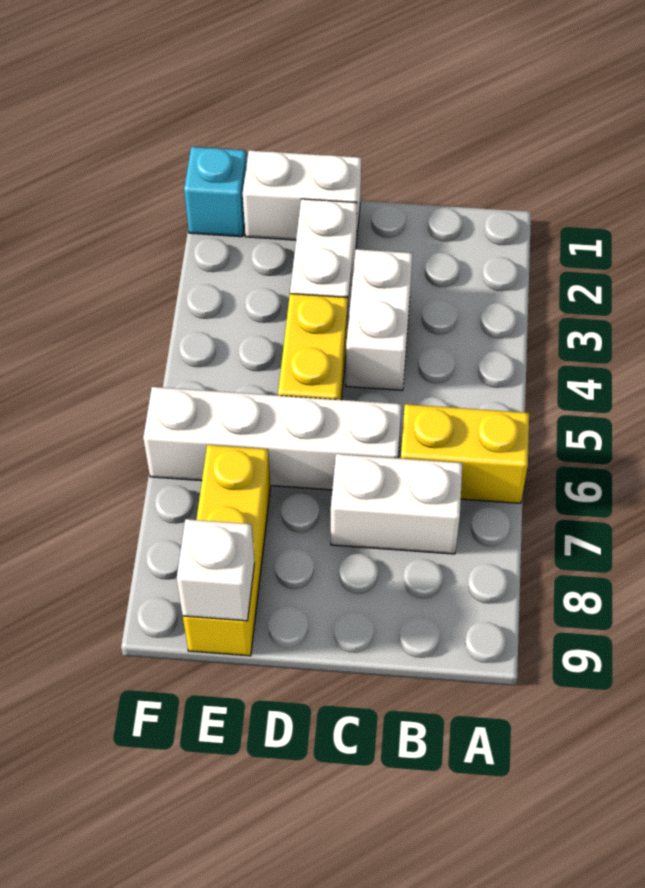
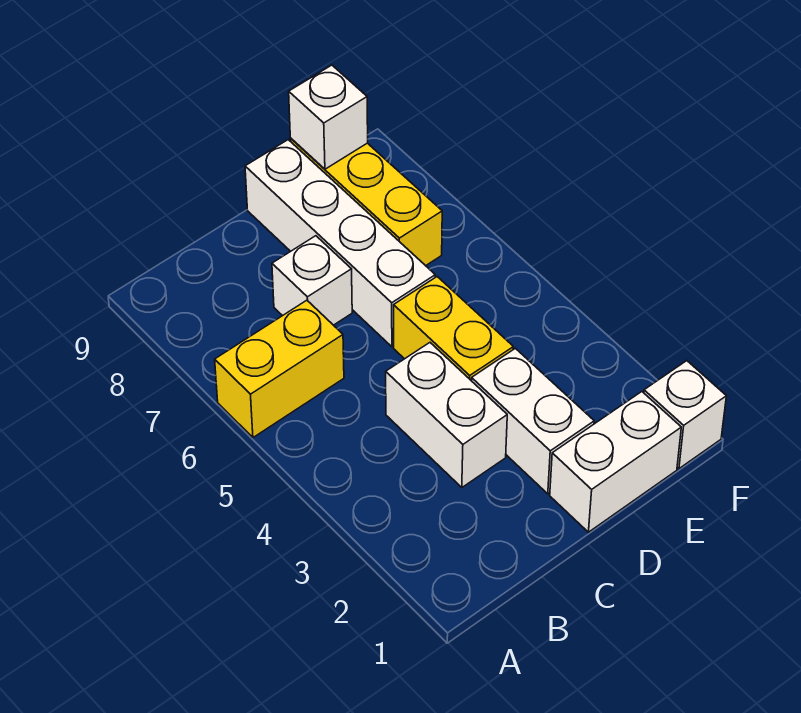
white brick B7:C7 level 1 -> white brick C7 level 1
white brick C6:F6 level 1 -> white brick D6:D9 level 1
cyan brick F1 level 1 -> white brick F1 level 1

